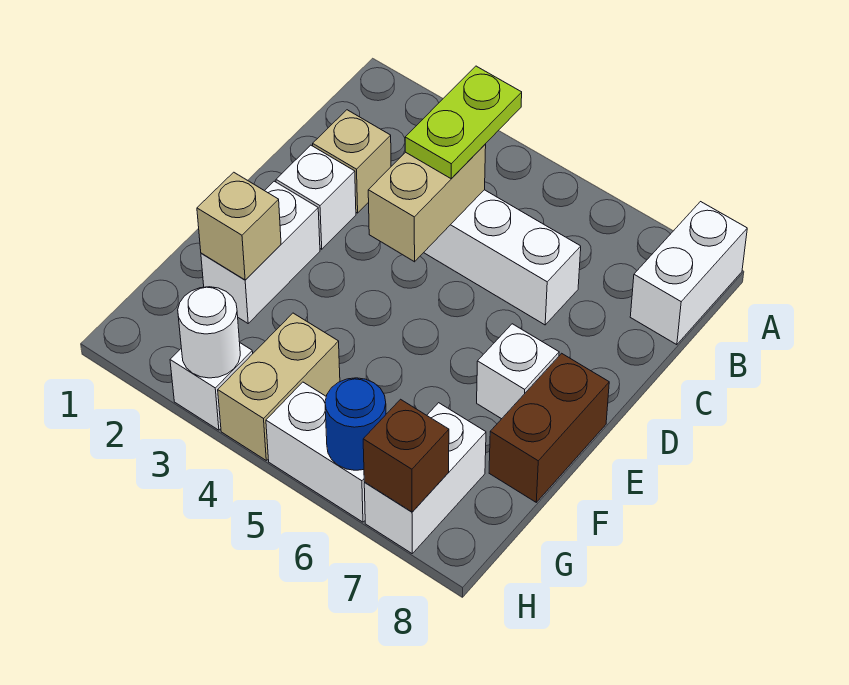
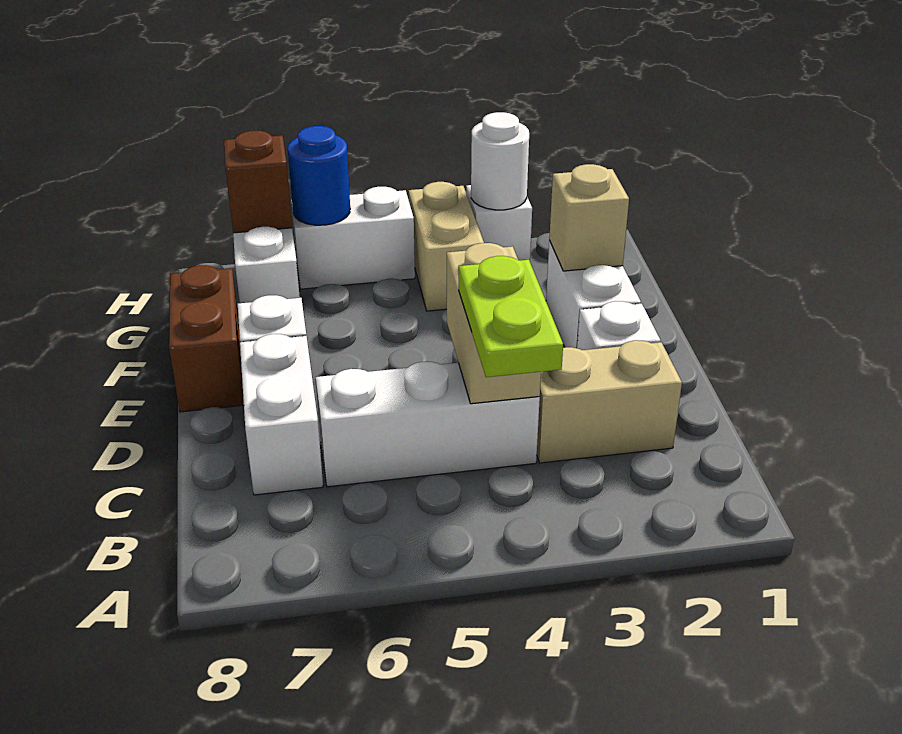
white brick A8:B8 level 1 -> white brick C7:D7 level 1
tan brick C2 level 1 -> tan brick C2:C3 level 1

